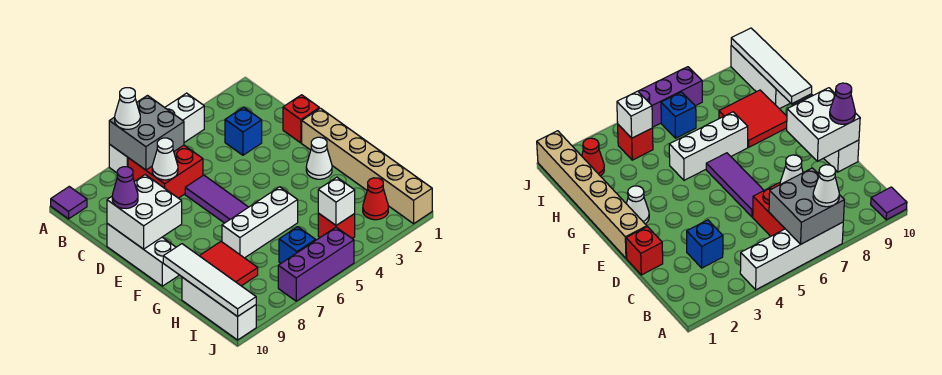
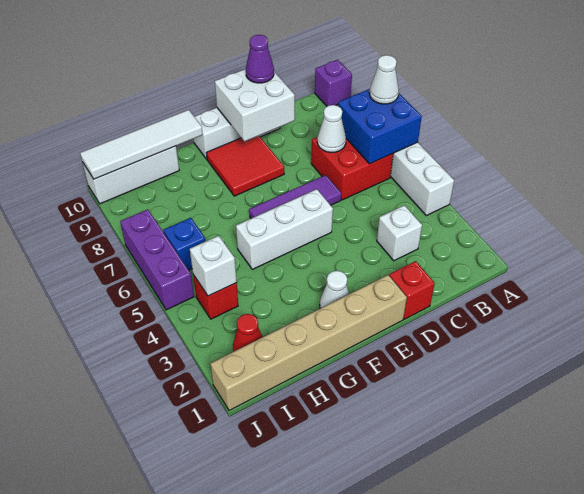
grey brick A6:B7 level 2 -> blue brick A6:B7 level 2
purple tile A10 level 1 -> purple brick A10 level 1
blue brick C3 level 1 -> white brick C3 level 1
white brick G5:G7 level 1 -> white brick E5:G5 level 1
red tile G8:H9 level 1 -> red tile E8:F9 level 1

